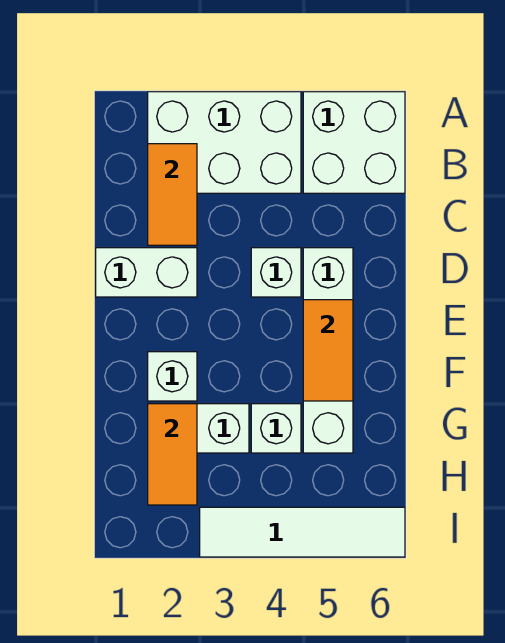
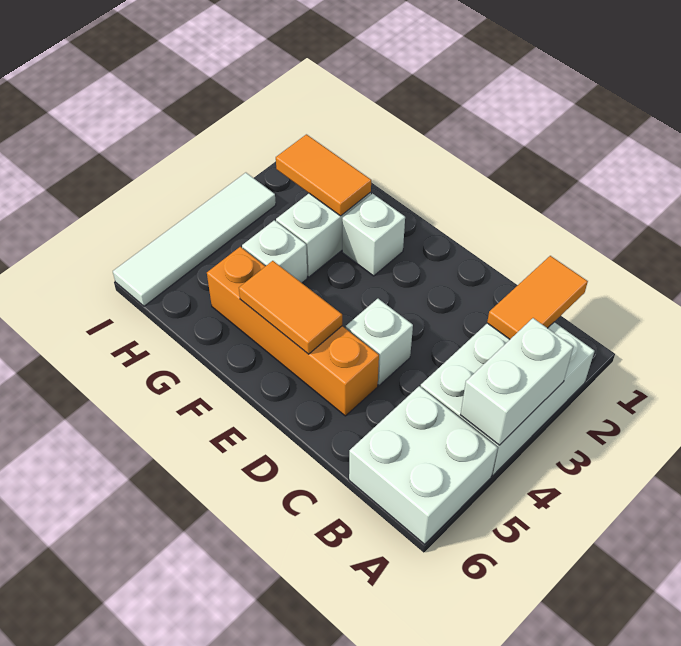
orange tile B2:C2 level 2 -> orange tile B1:B2 level 2
white brick D1:D2 level 1 -> white brick A3:A4 level 2
white brick D5:G5 level 1 -> orange brick D5:G5 level 1

